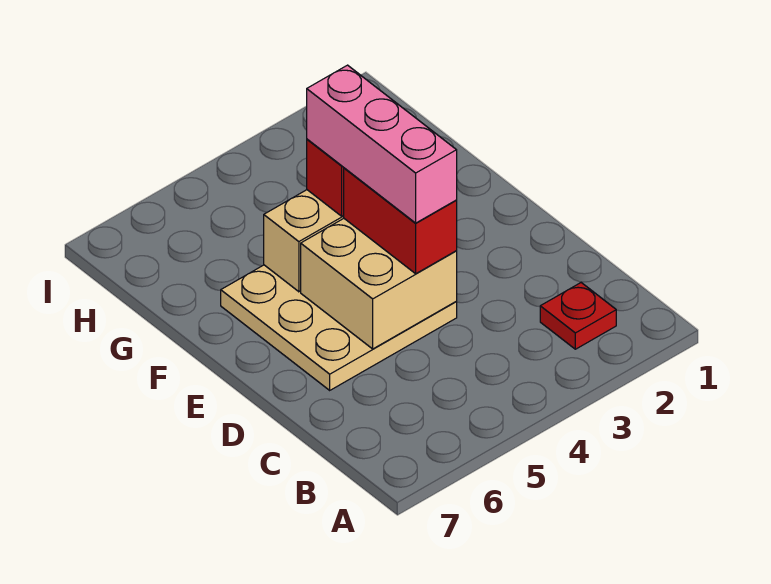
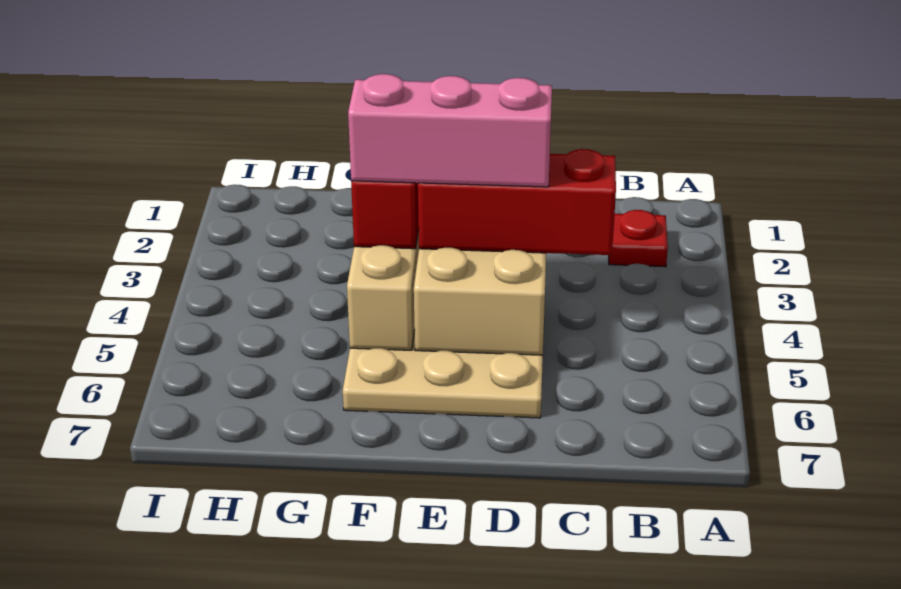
red brick D4:E4 level 3 -> red brick C4:E4 level 3

